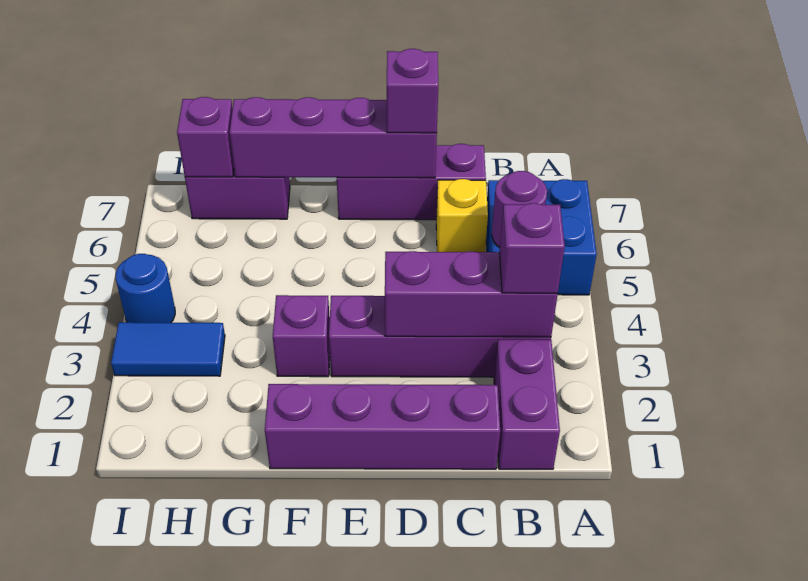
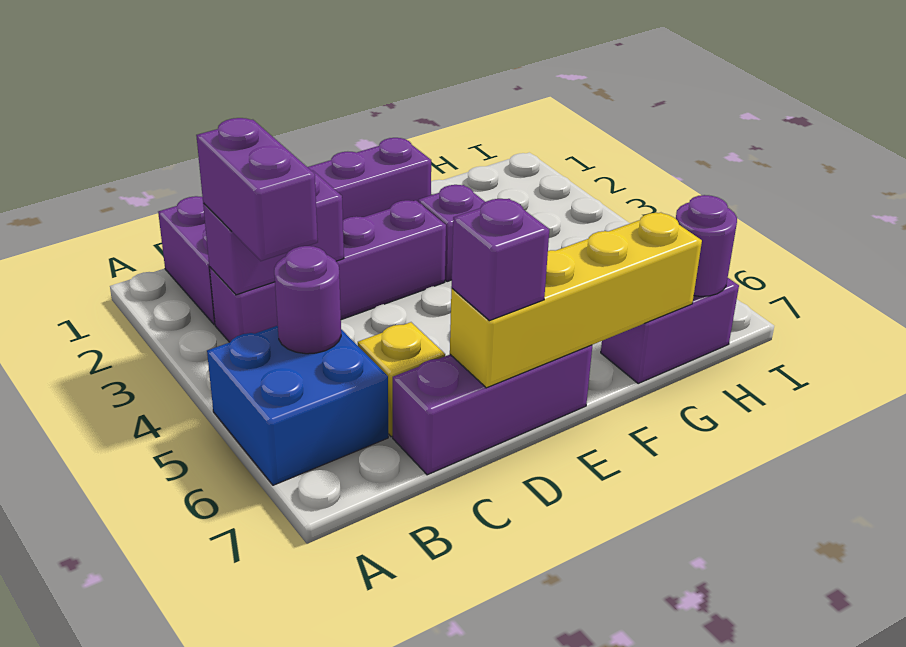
purple brick B3:D3 level 2 -> purple brick B3:C3 level 2
purple brick B3 level 3 -> purple brick B3:B4 level 3
purple brick D7:G7 level 2 -> yellow brick D7:G7 level 2
blue tile H3:I3 level 1 -> none
purple brick H7 level 2 -> purple round brick H7 level 2
blue round brick I4 level 1 -> none

